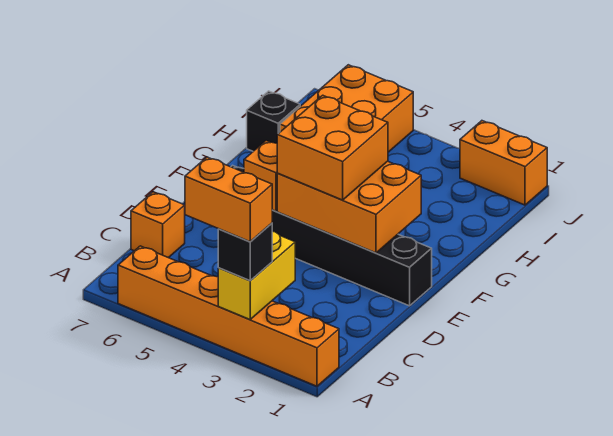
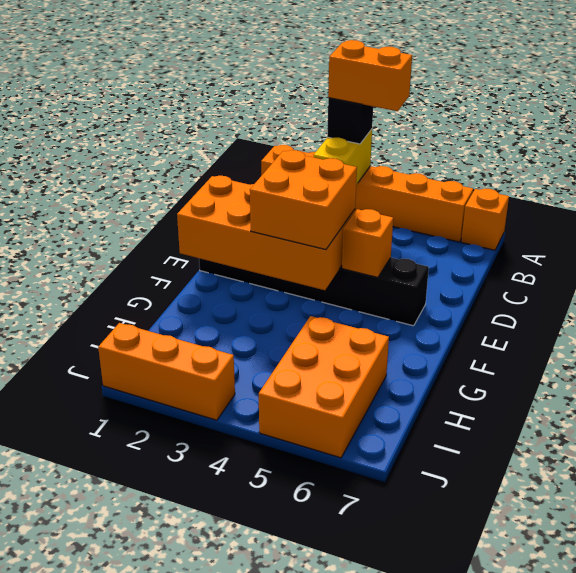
orange brick C7 level 1 -> orange brick A7 level 1
orange brick E2:F4 level 2 -> orange brick E1:F4 level 2
black brick H7 level 1 -> none
orange brick J1:J2 level 1 -> orange brick J1:J3 level 1

